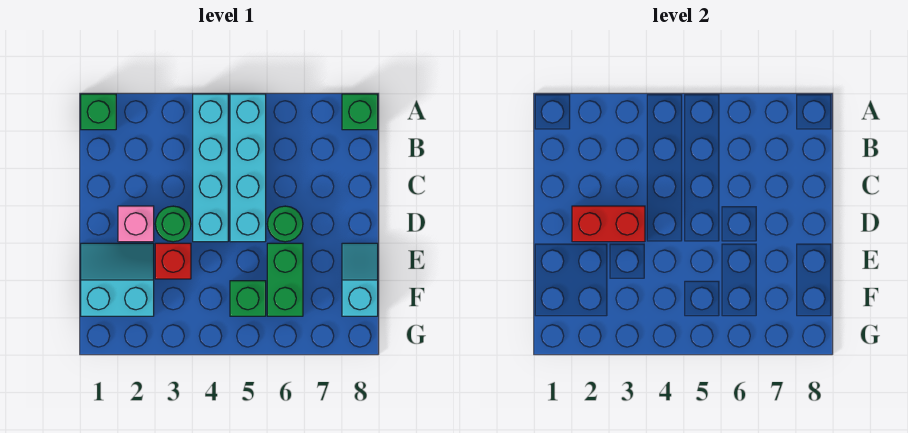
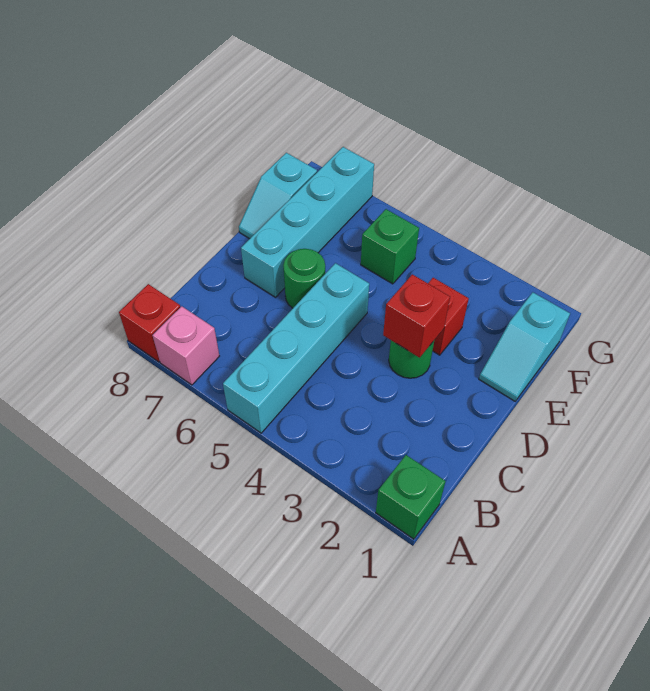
cyan brick A4:D4 level 1 -> cyan brick D7:G7 level 1
green brick A8 level 1 -> red brick A8 level 1
pink brick D2 level 1 -> pink brick A7 level 1
red brick D2:D3 level 2 -> red brick D3 level 2
cyan slope E1:F2 level 1 top F -> cyan slope E1:F1 level 1 top F
green brick E6:F6 level 1 -> none

